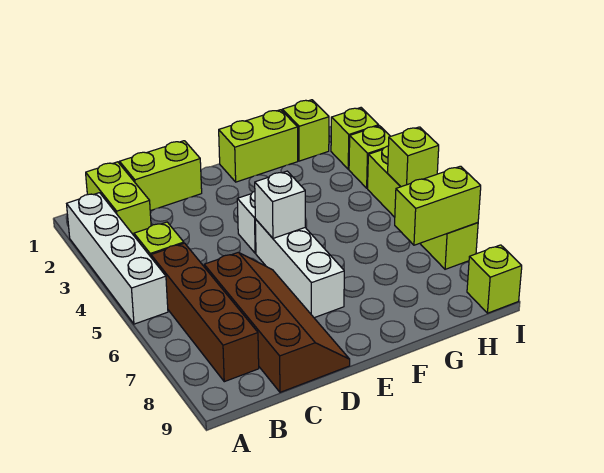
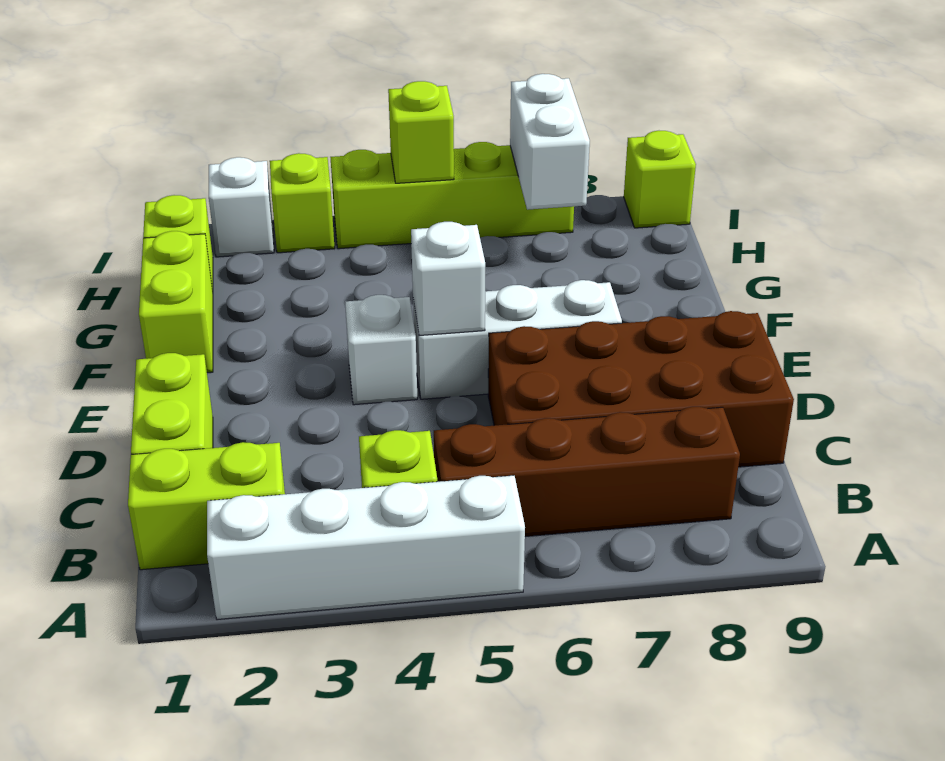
brown slope C6:D9 level 1 top C -> brown brick C6:D9 level 1
lime brick H7:I7 level 2 -> white brick H7:I7 level 2
lime brick I2 level 1 -> white brick I2 level 1

